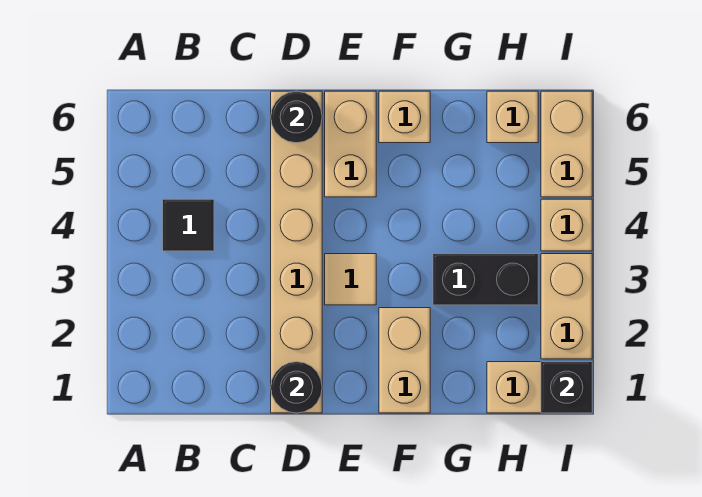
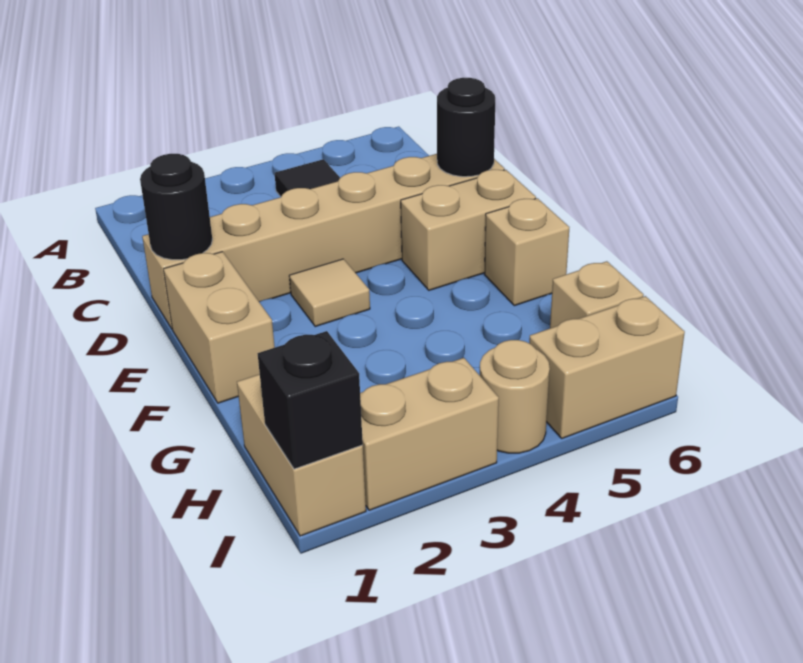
tan brick F1:F2 level 1 -> tan brick E1:F1 level 1
black brick G3:H3 level 1 -> none
tan brick I4 level 1 -> tan round brick I4 level 1

